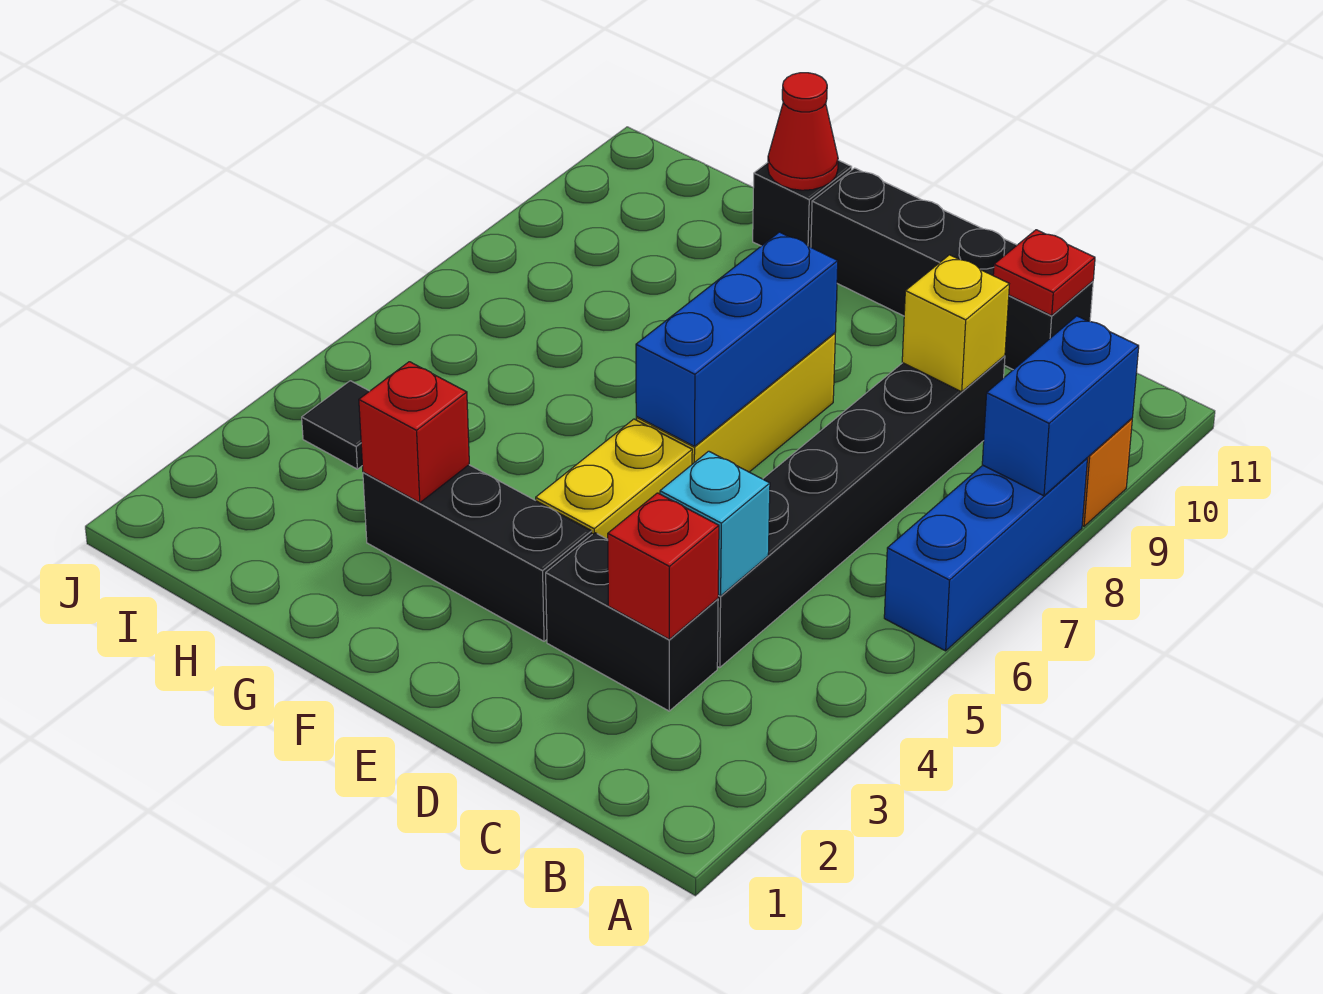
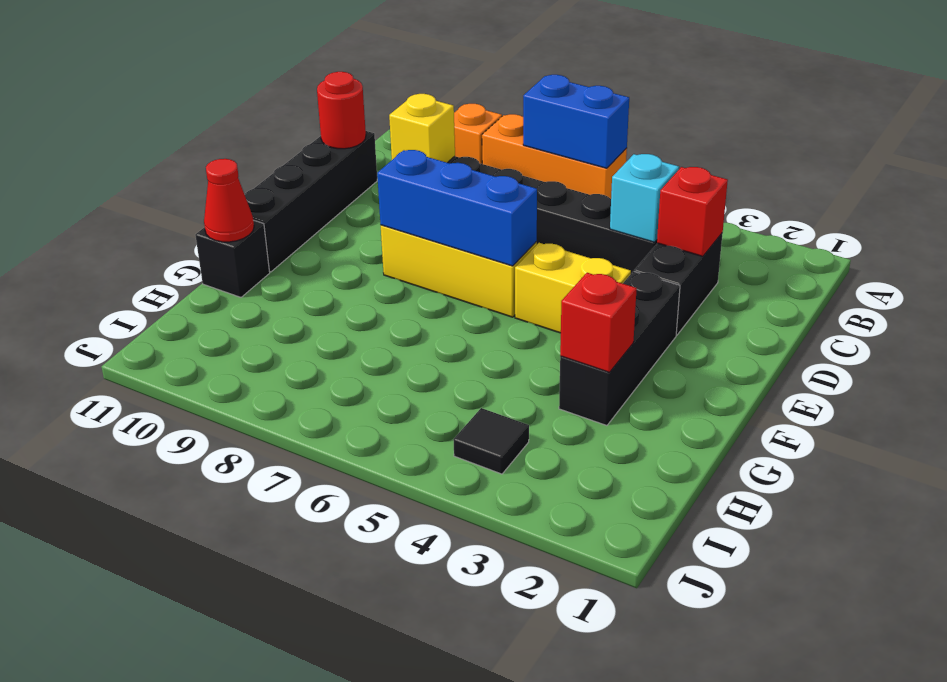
blue brick A6:A8 level 1 -> orange brick A6:A8 level 1
blue brick A8:A9 level 2 -> blue brick A6:A7 level 2
red plate C11 level 2 -> red round brick C11 level 2

